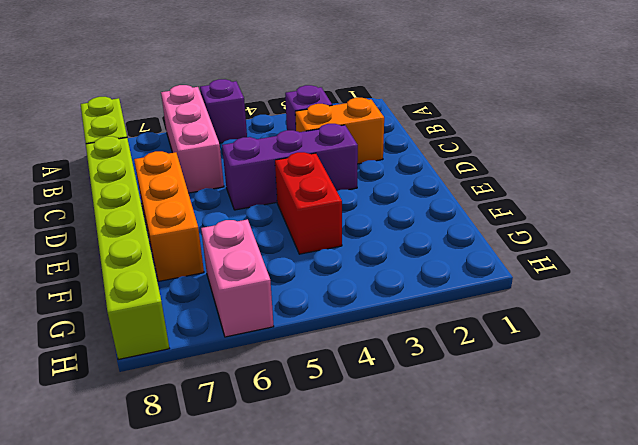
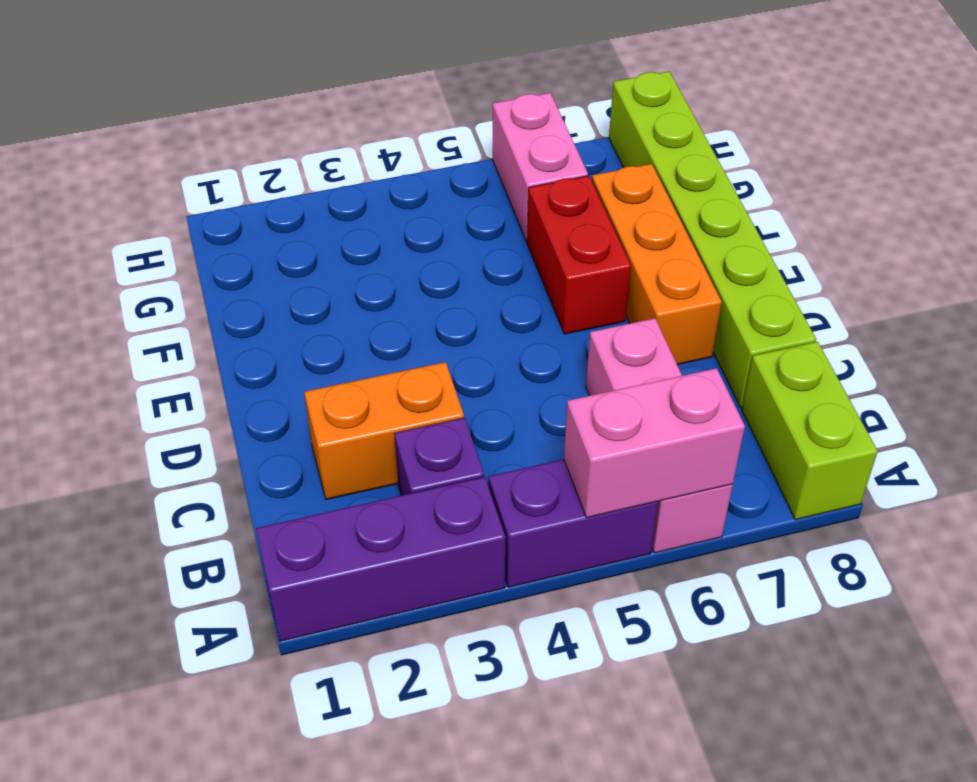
purple brick A5 level 1 -> purple brick A4:A5 level 1
none -> pink brick A5:A6 level 2
purple brick D3:D5 level 1 -> purple brick A1:A3 level 1
red brick E4:F4 level 1 -> red brick E6:F6 level 1

